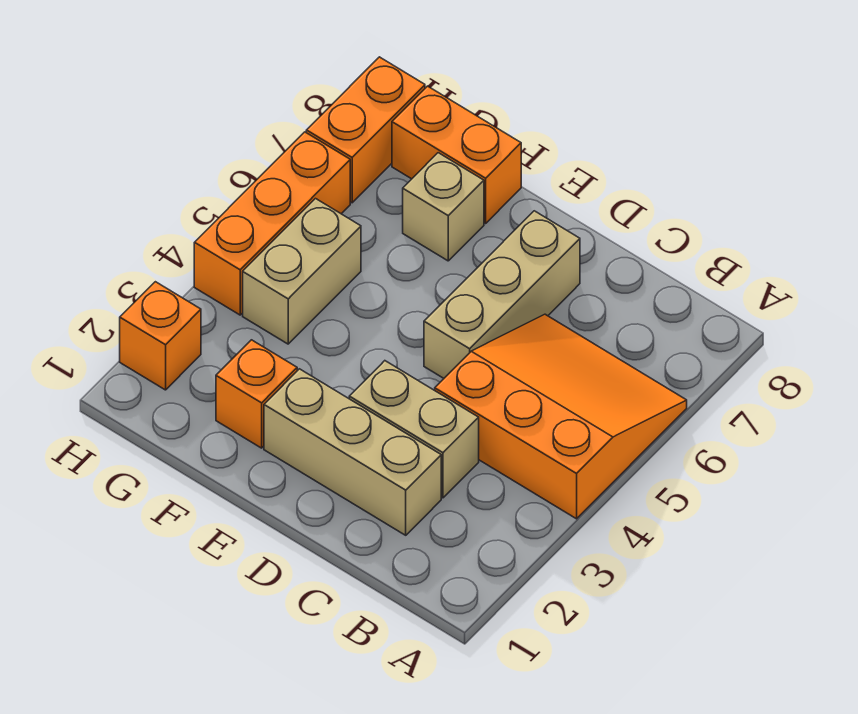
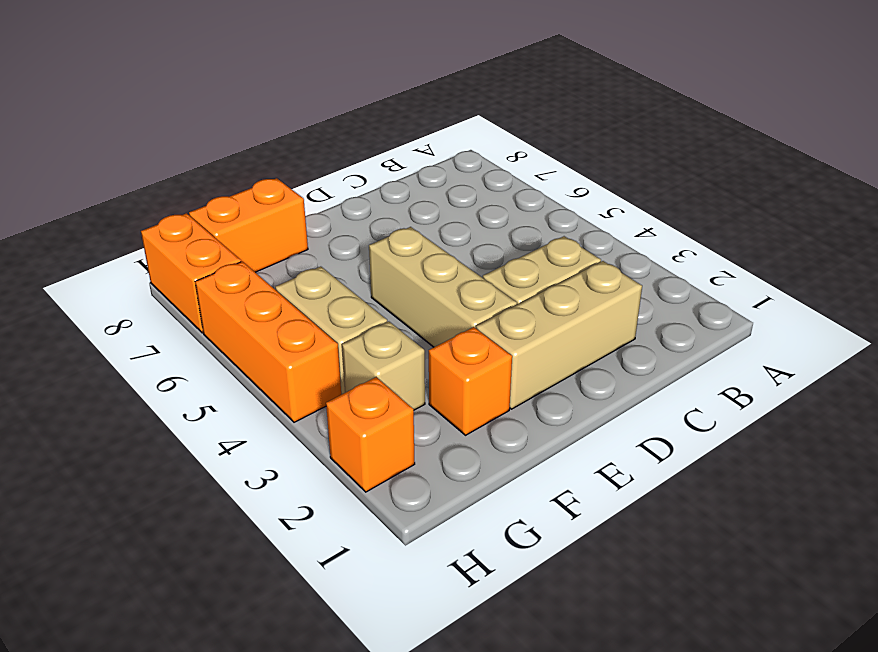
orange slope A4:C6 level 1 top 4 -> none
tan brick D5:D7 level 1 -> tan brick E3:E5 level 1
tan brick F7 level 1 -> tan brick G3 level 1

